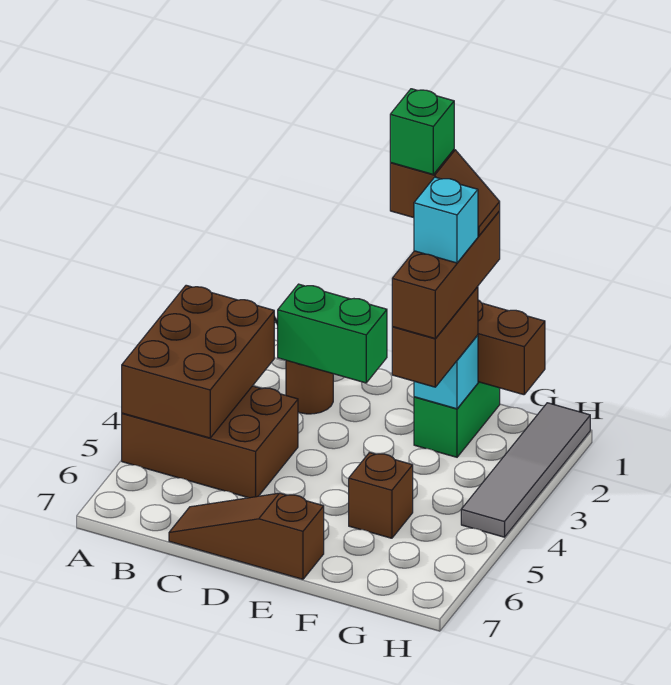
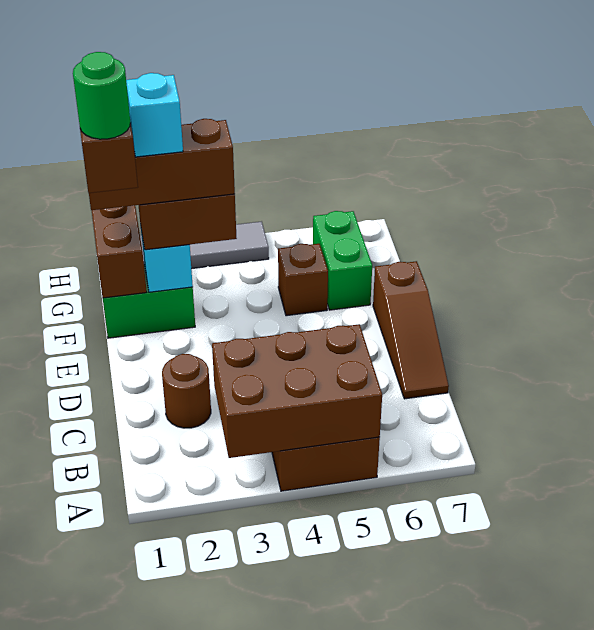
green brick C2:D2 level 2 -> green brick F6:G6 level 1
green brick E1 level 6 -> green round brick E1 level 6

